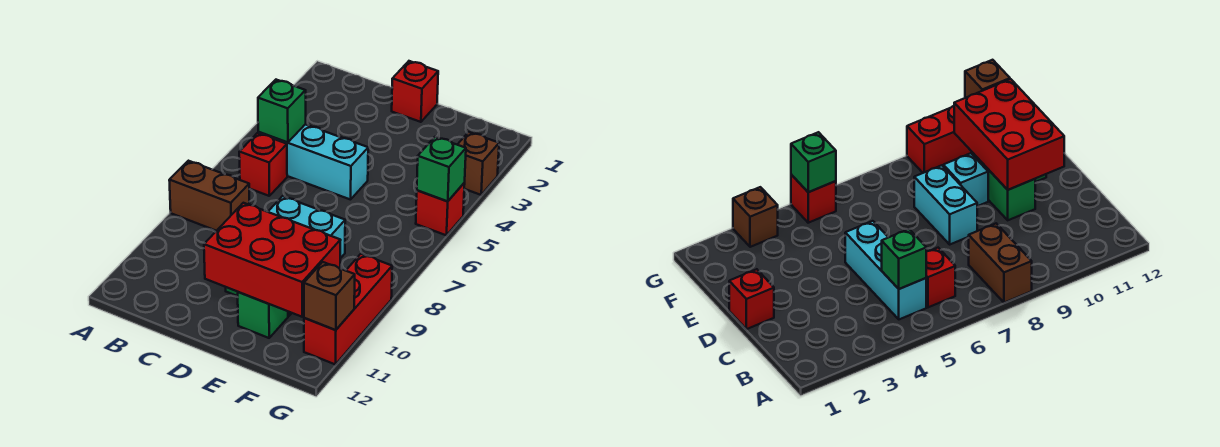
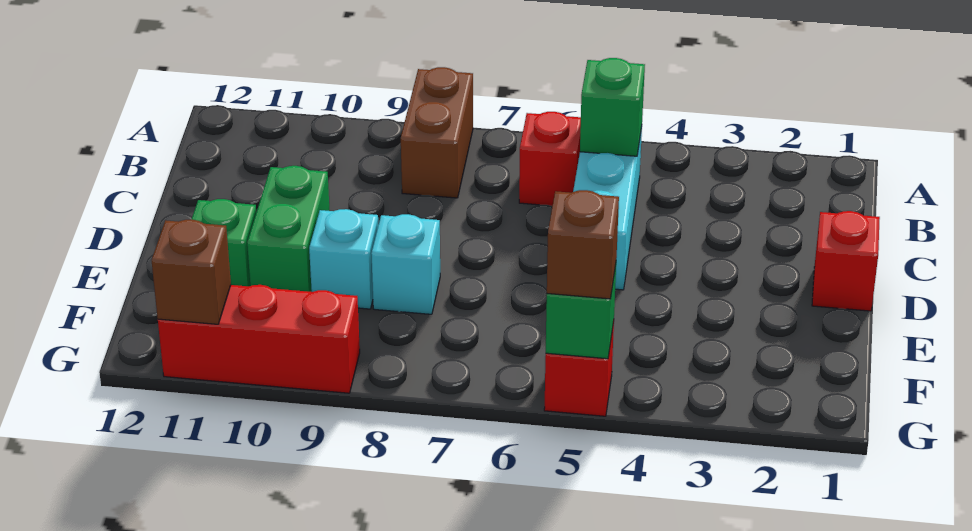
cyan brick D8:E8 level 1 -> cyan brick E8 level 1
red brick D10:F11 level 2 -> none
brown brick G3 level 1 -> brown brick G5 level 3

